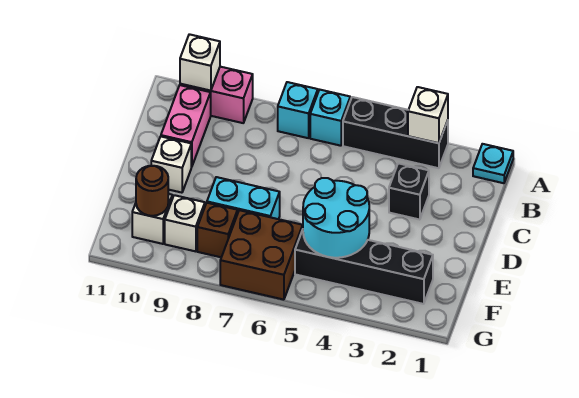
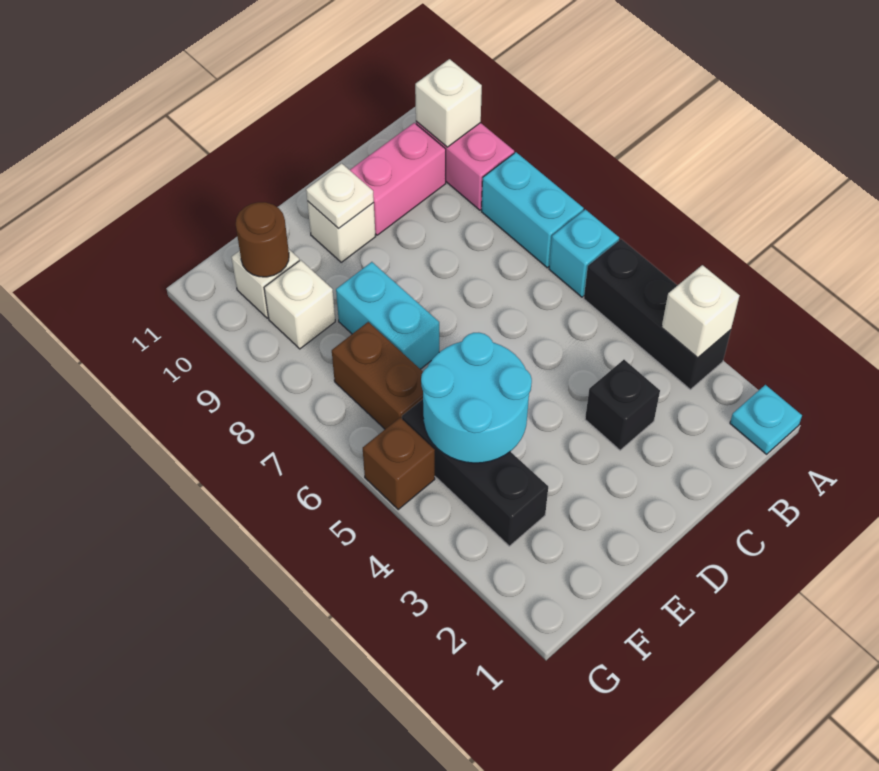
cyan brick A7 level 1 -> cyan brick A7:A8 level 1
none -> white plate D10 level 2
black brick F2:F5 level 1 -> black brick F3:F5 level 1
brown brick F6:G7 level 1 -> brown brick F6:F7 level 1
brown brick F8 level 1 -> brown brick G5 level 1

